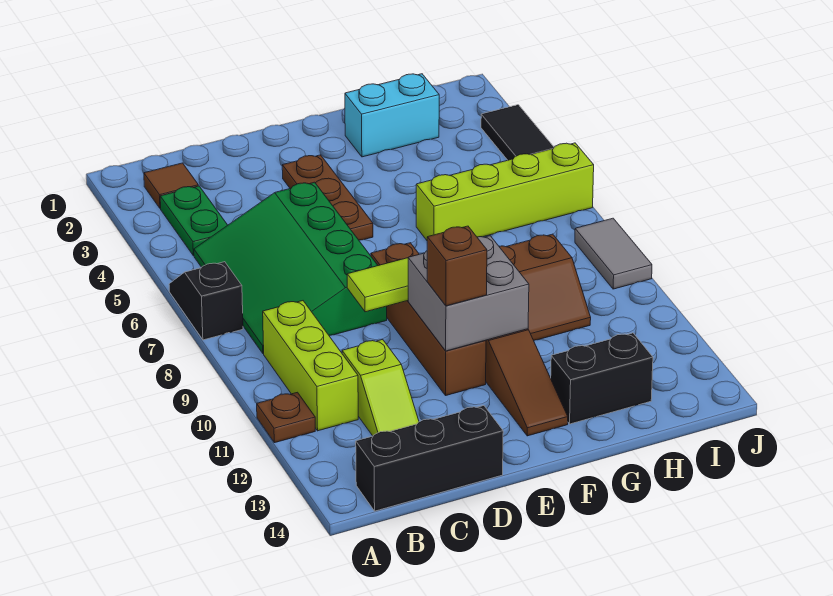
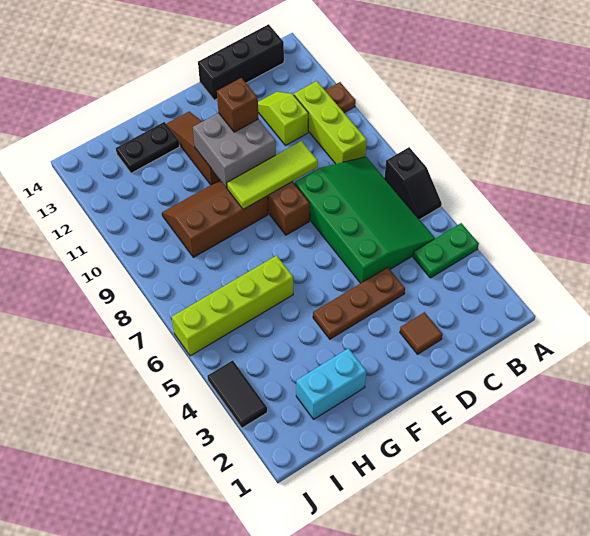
brown tile B2 level 1 -> brown tile D2 level 1
green plate B3:B4 level 1 -> green plate A4:B4 level 1
brown plate E3:E5 level 1 -> brown plate D4:F4 level 1
black brick G13:H13 level 1 -> black plate G13:H13 level 1
grey tile J8:J9 level 1 -> none

